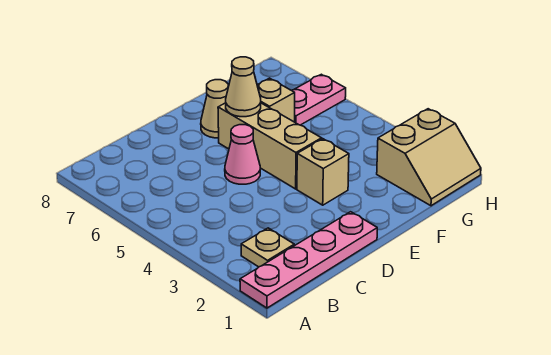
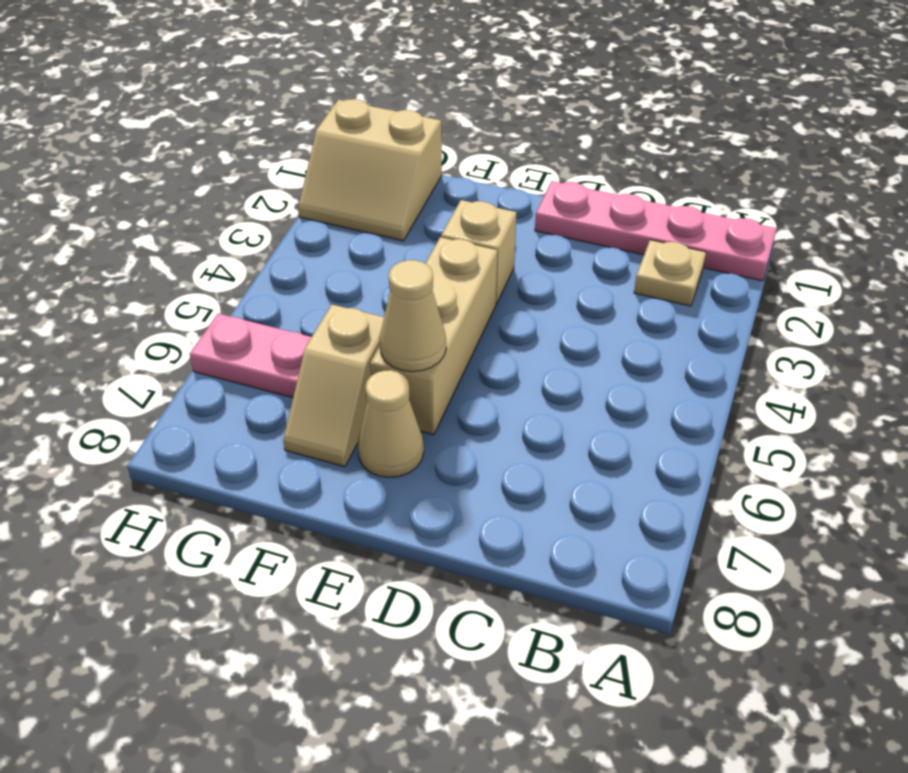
pink cone D5 level 1 -> none
tan slope G1:H2 level 1 top 2 -> tan slope G1:H2 level 1 top 1

